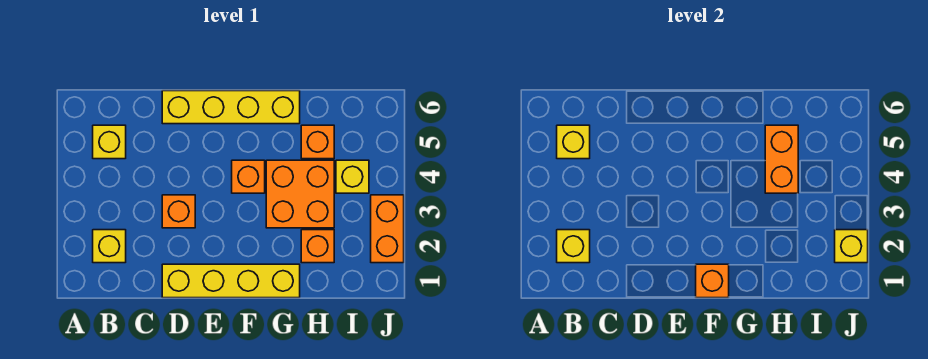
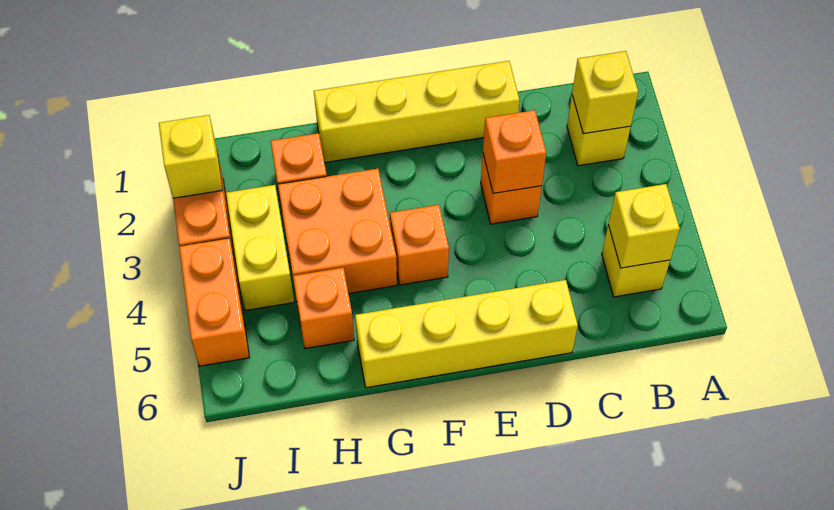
orange brick F1 level 2 -> orange brick D3 level 2
orange brick H4:H5 level 2 -> orange brick J4:J5 level 1
yellow brick I4 level 1 -> yellow brick I3:I4 level 1

